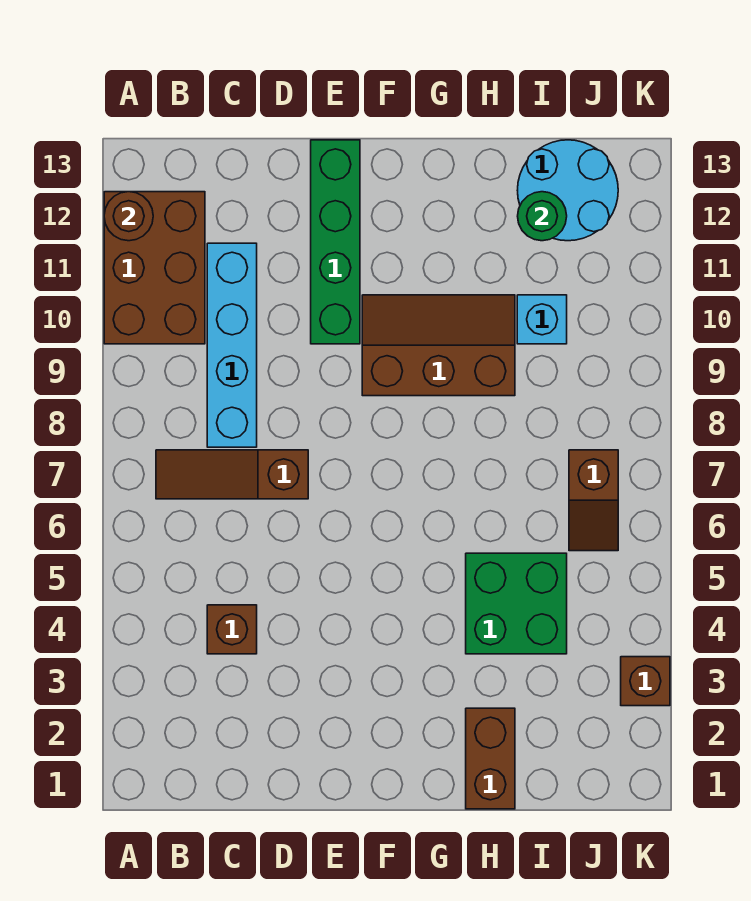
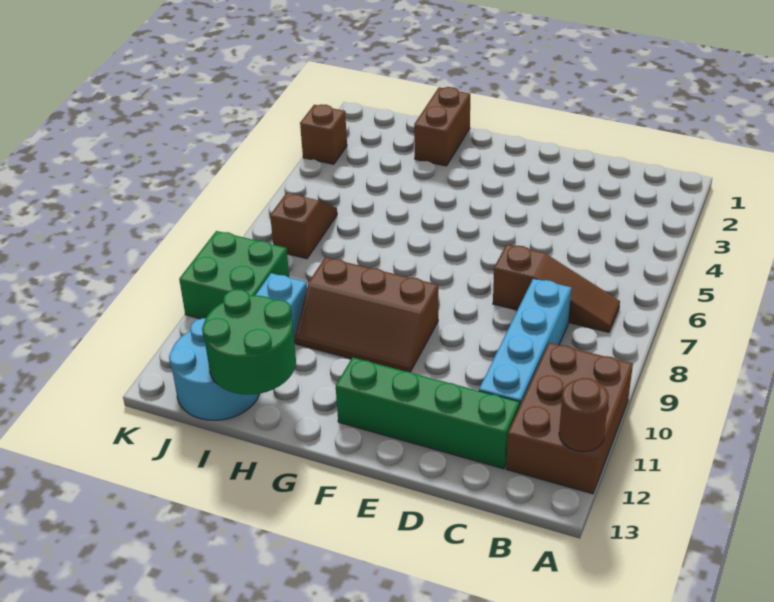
brown brick C4 level 1 -> none
green brick E10:E13 level 1 -> green brick C12:F12 level 1
green brick H4:I5 level 1 -> green brick J9:K10 level 1
green round brick I12 level 2 -> green round brick H12:I13 level 2

